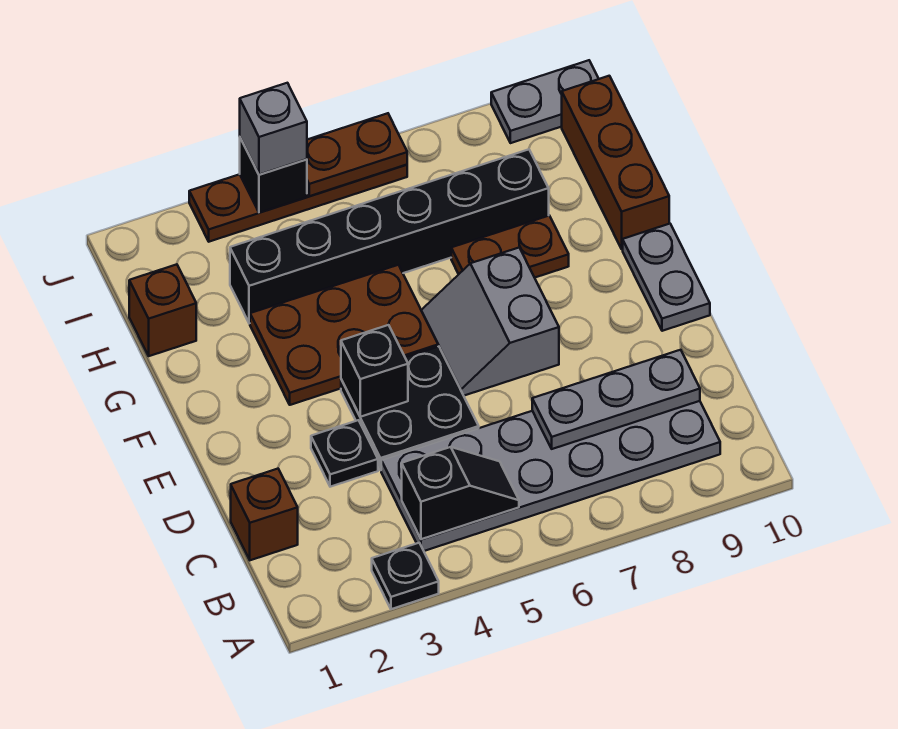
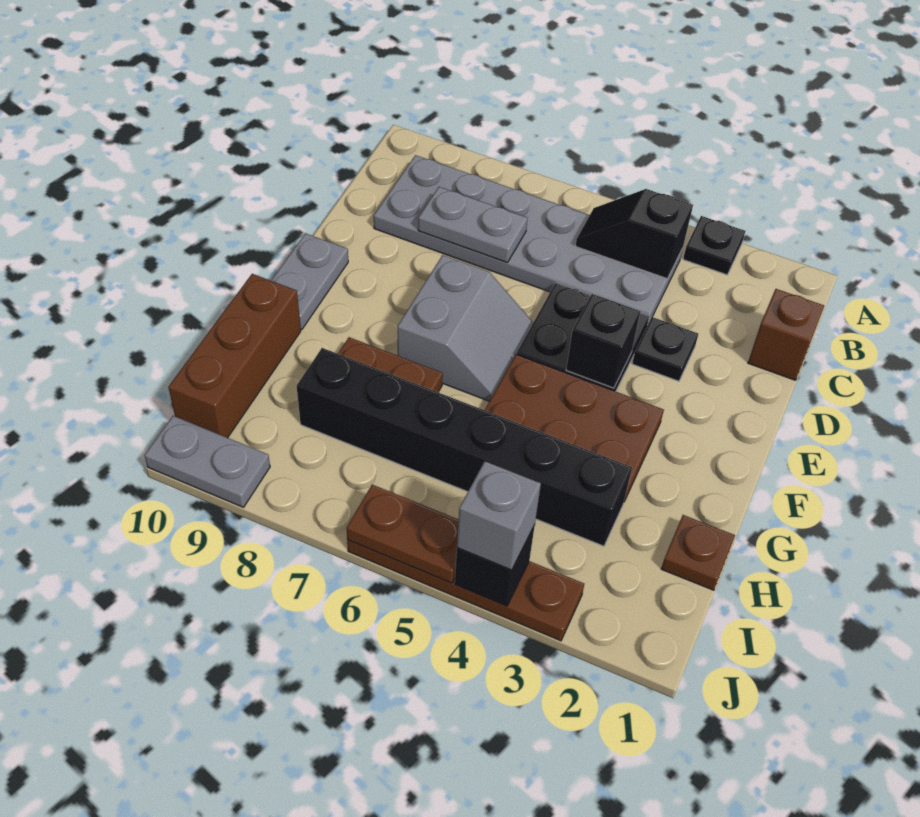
grey plate C7:C9 level 2 -> grey plate C7:C8 level 2
brown brick H1 level 1 -> brown plate H1 level 1

